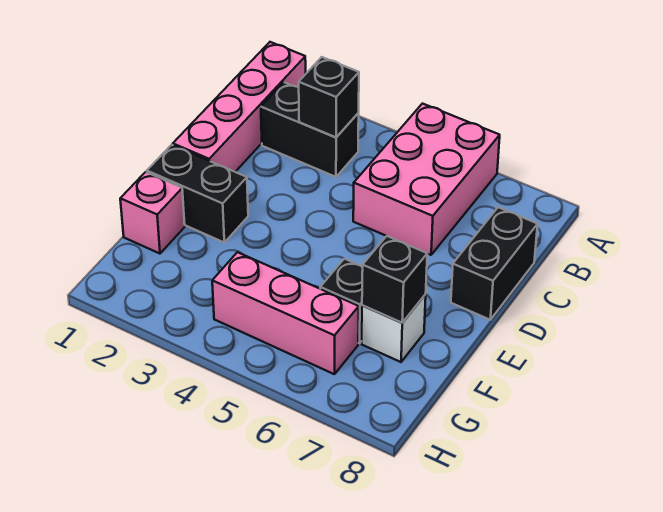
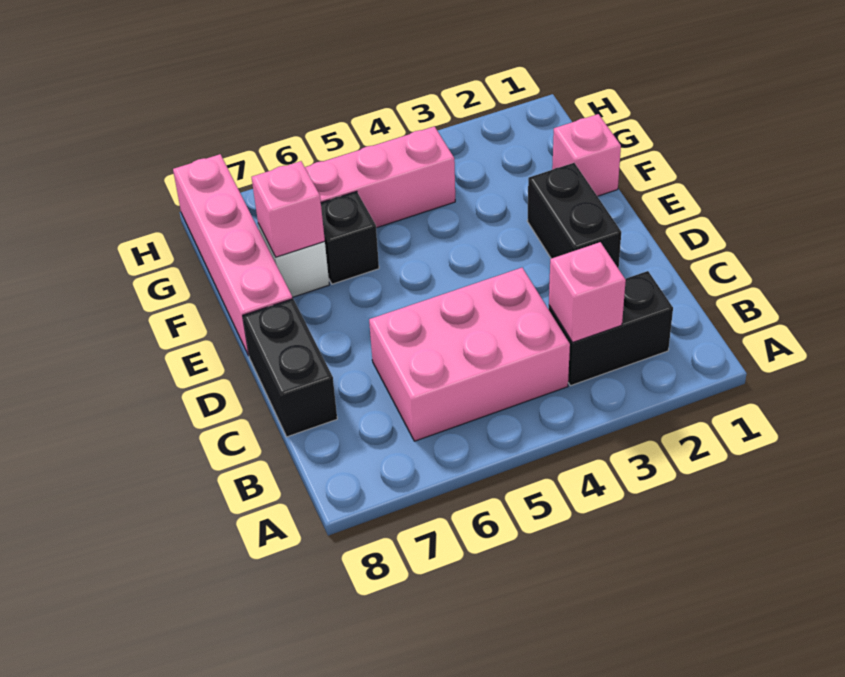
pink brick A1:D1 level 1 -> pink brick E8:H8 level 1
pink brick A5:C6 level 1 -> pink brick B4:C6 level 1
black brick B3 level 2 -> pink brick B3 level 2
black brick E1:E2 level 1 -> black brick D2:E2 level 1
black brick F7 level 2 -> pink brick F7 level 2

